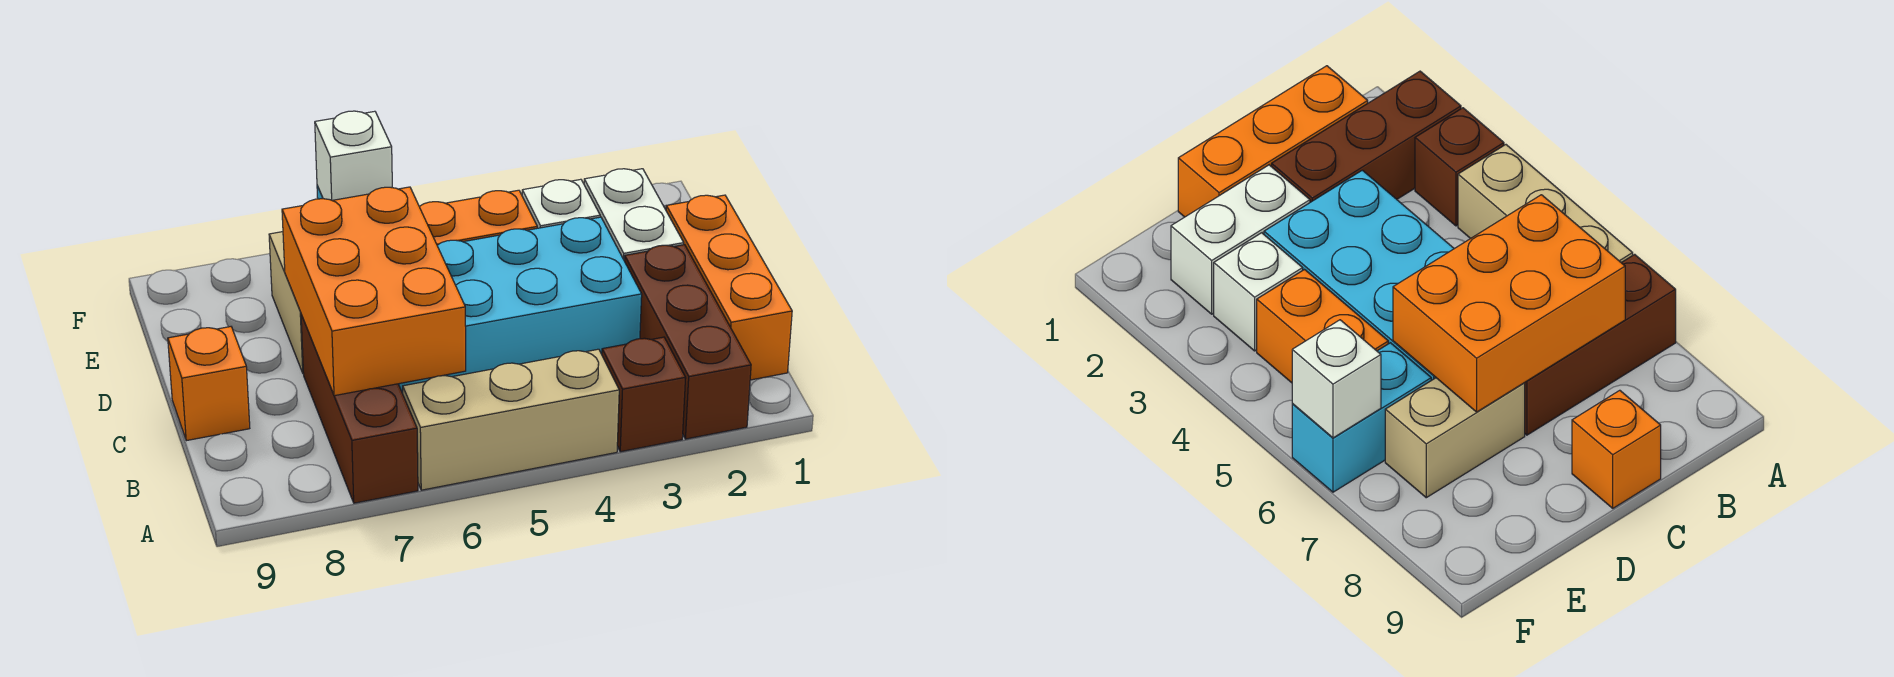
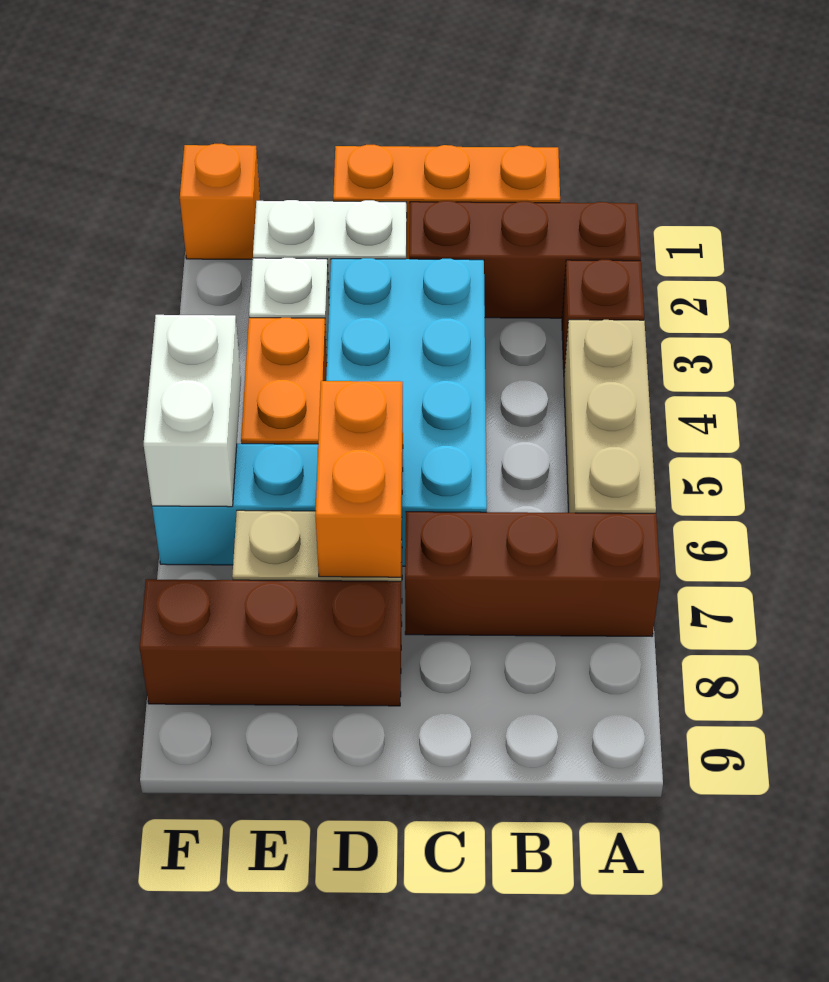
orange brick B6:D7 level 2 -> orange brick D6:D7 level 2
orange brick C9 level 1 -> orange brick F1 level 1
none -> brown brick D8:F8 level 1
white brick F6 level 2 -> white brick F5:F6 level 2

